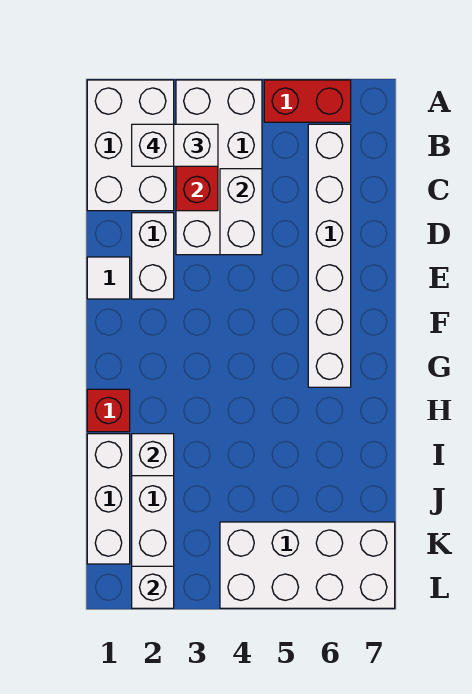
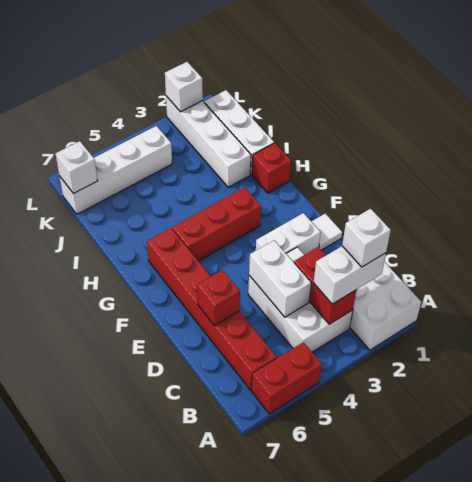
white brick A3:D4 level 1 -> white brick B3:D4 level 1
white brick B6:G6 level 1 -> red brick B6:G6 level 1
white brick D2:E2 level 1 -> white brick E2:E3 level 1
none -> red brick D6 level 2
none -> red brick G3:G5 level 1
white brick I2 level 2 -> white brick K7 level 2
white brick K4:L7 level 1 -> white brick K4:K7 level 1

